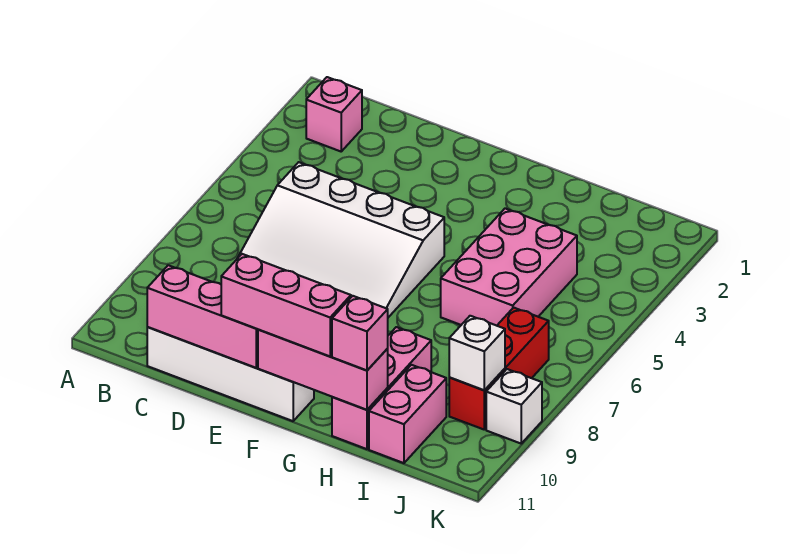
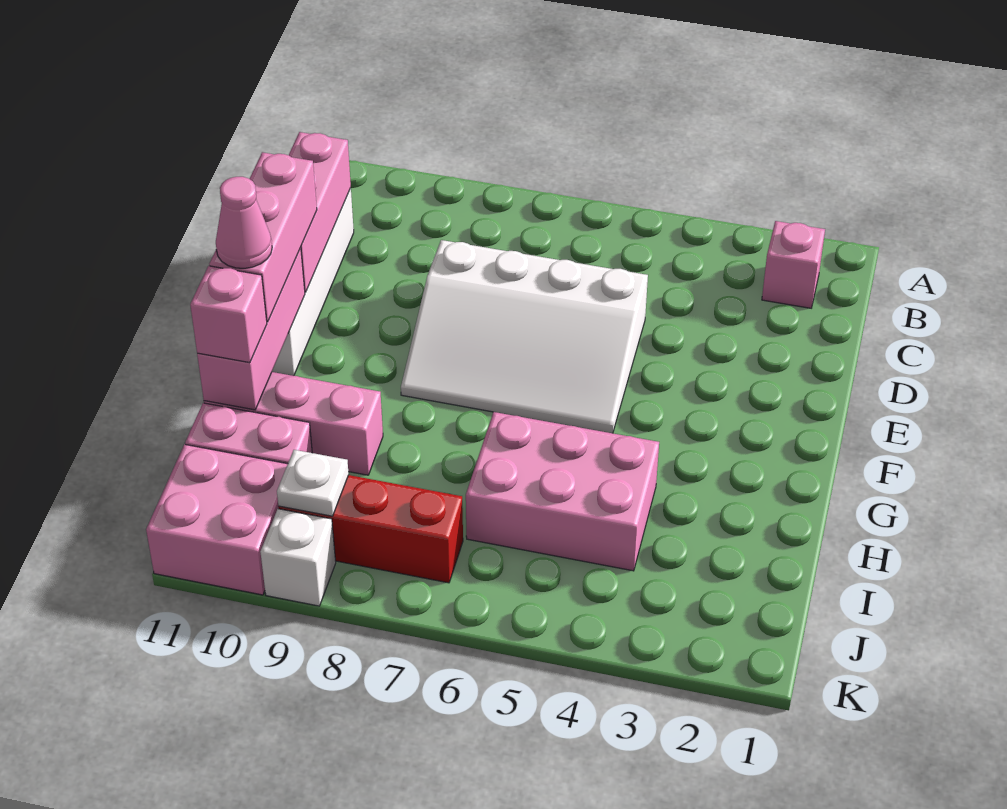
white slope C5:F7 level 1 top 5 -> white slope D5:F8 level 1 top D
none -> pink cone G11 level 4
white brick J9 level 2 -> white plate J9 level 2
none -> pink brick J10:K11 level 1

